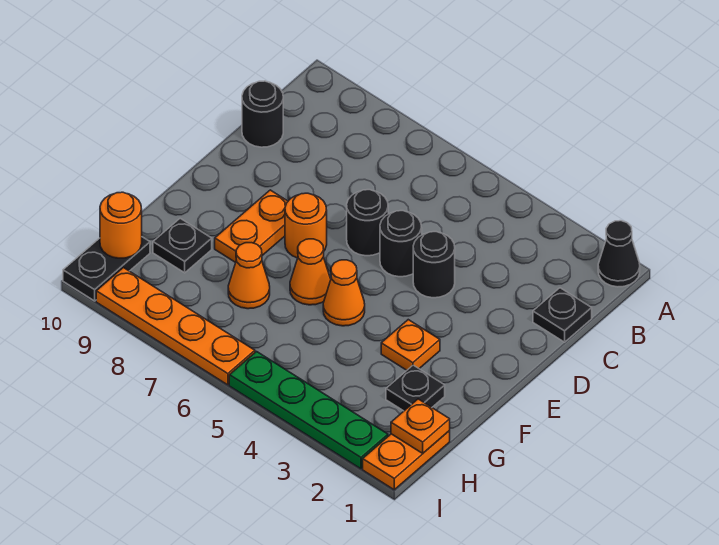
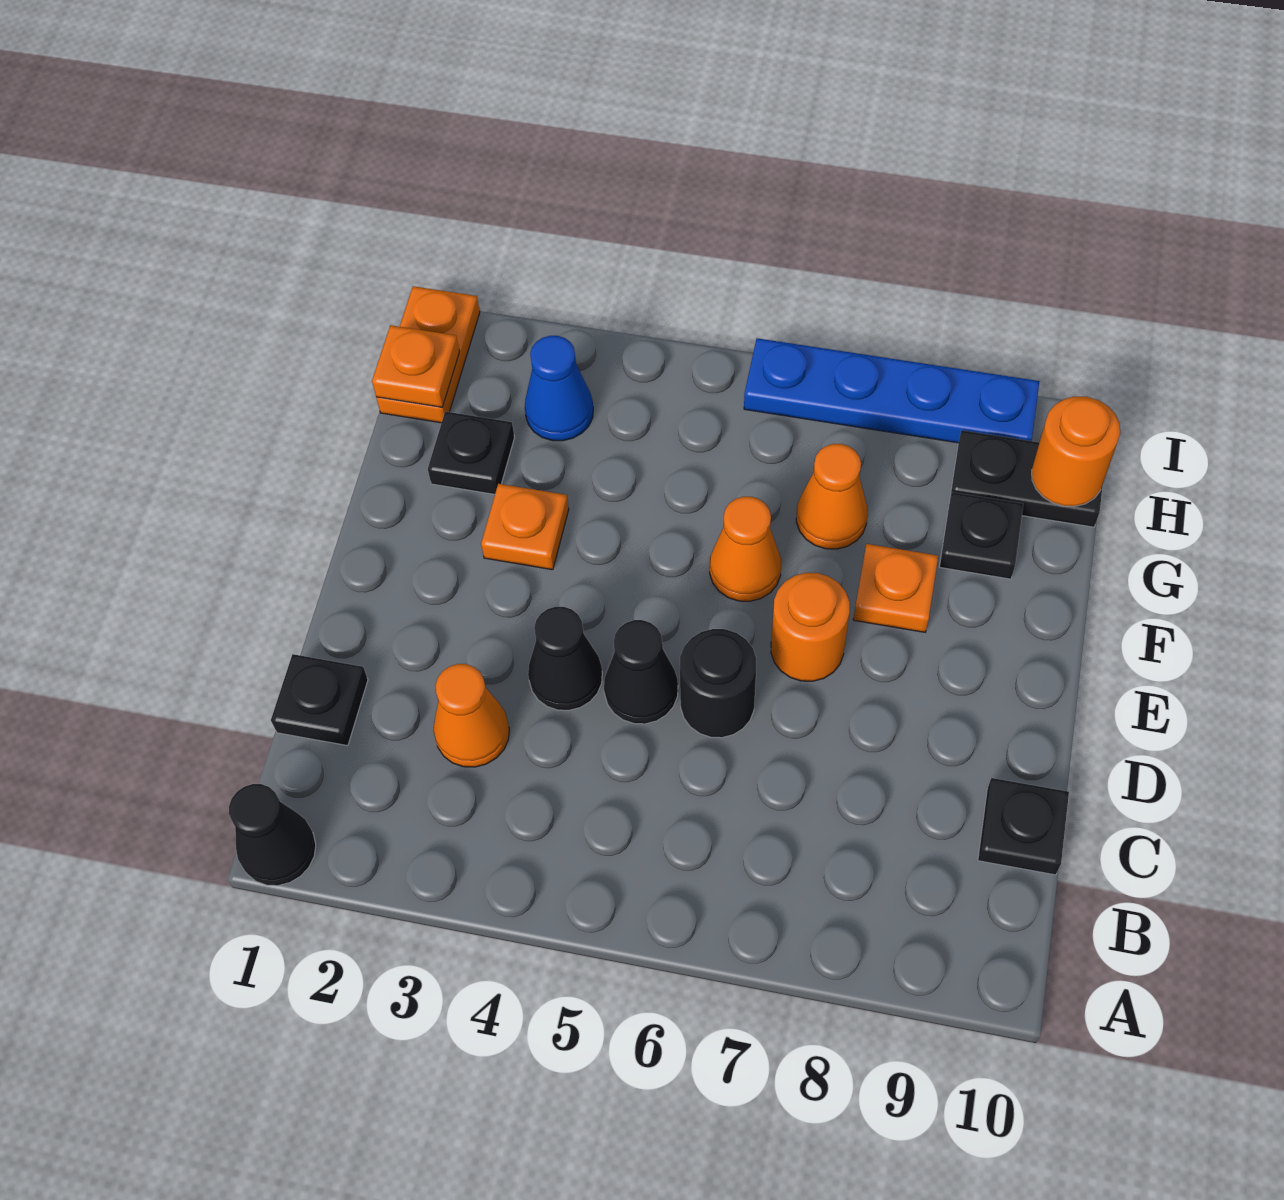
black round brick C10 level 1 -> black plate C10 level 1
black round brick D4 level 1 -> black cone D4 level 1
black round brick D5 level 1 -> black cone D5 level 1
orange plate E8:F8 level 1 -> orange plate F8 level 1
orange cone F5 level 1 -> orange cone C3 level 1
none -> blue cone H3 level 1
black plate H10:I10 level 1 -> black plate H9:H10 level 1
green plate I2:I5 level 1 -> none
orange plate I6:I9 level 1 -> blue plate I6:I9 level 1

